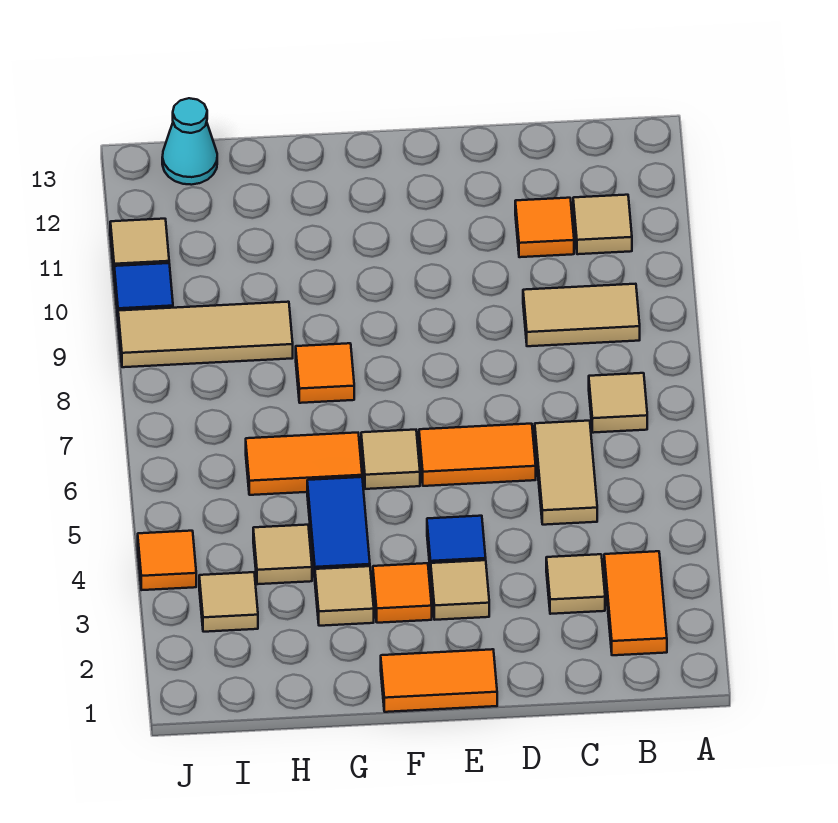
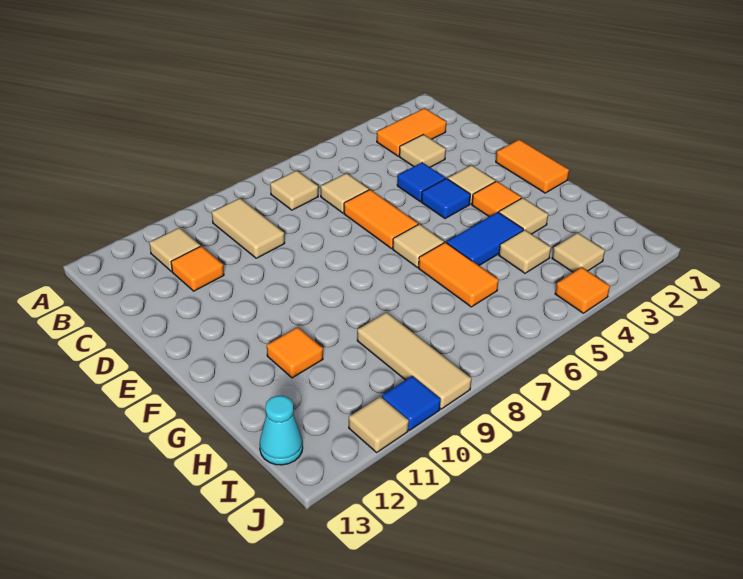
tan tile C5:C6 level 1 -> tan tile C6 level 1
none -> blue tile D4 level 1
orange tile G8 level 1 -> orange tile G11 level 1

